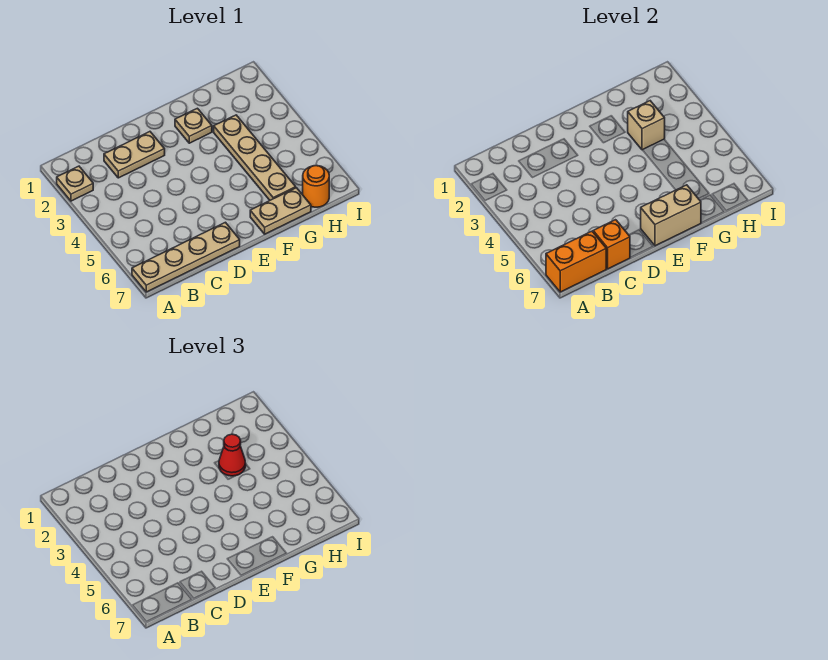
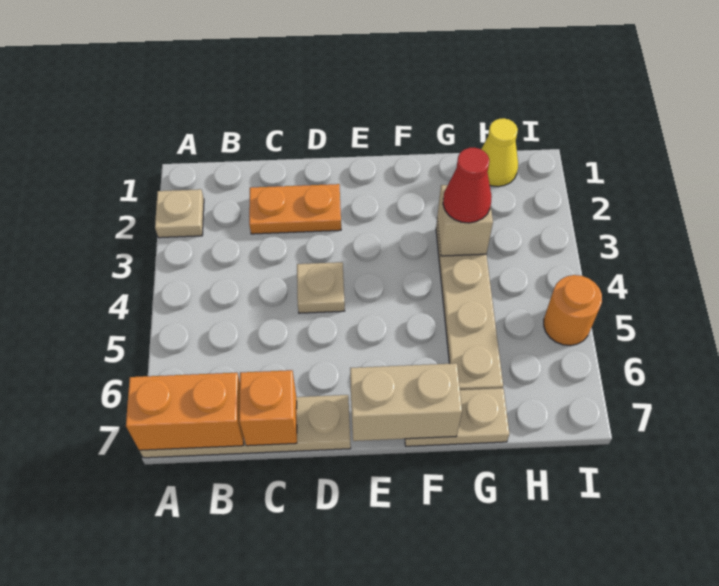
tan plate C2:D2 level 1 -> orange plate C2:D2 level 1
tan plate F2 level 1 -> tan plate D4 level 1
none -> yellow cone H1 level 1
orange round brick H7 level 1 -> orange round brick I5 level 1

